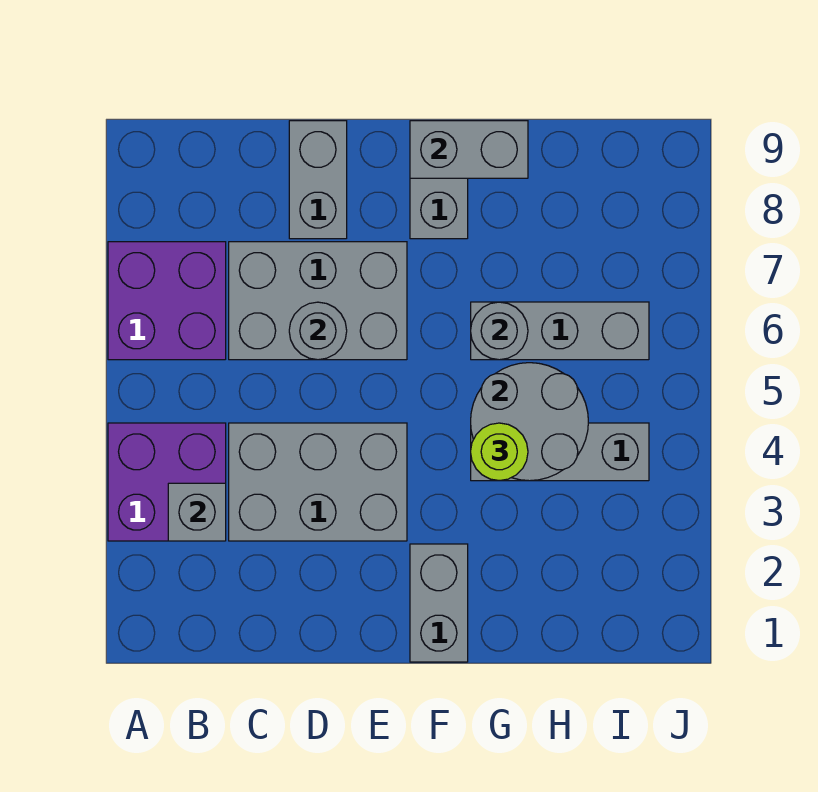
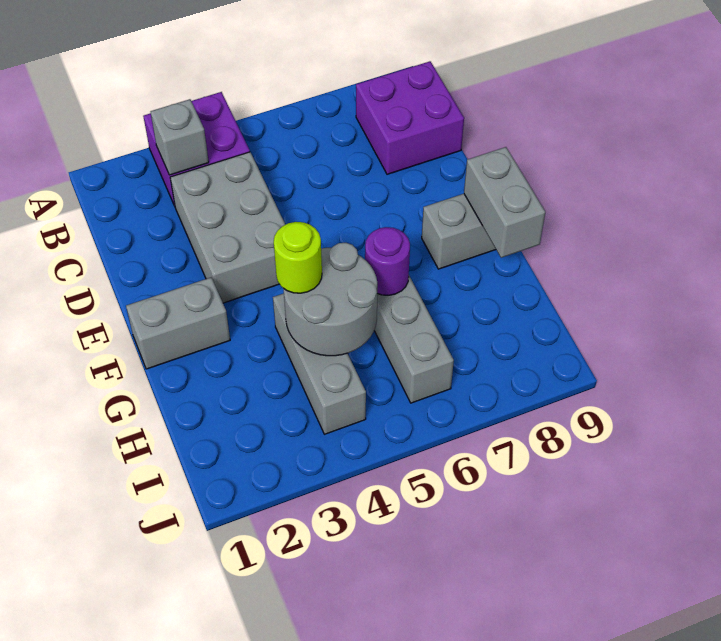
purple brick A6:B7 level 1 -> purple brick B8:C9 level 1
grey brick C6:E7 level 1 -> none
grey round brick D6 level 2 -> none
grey brick D8:D9 level 1 -> none
grey round brick G6 level 2 -> purple round brick G6 level 2

